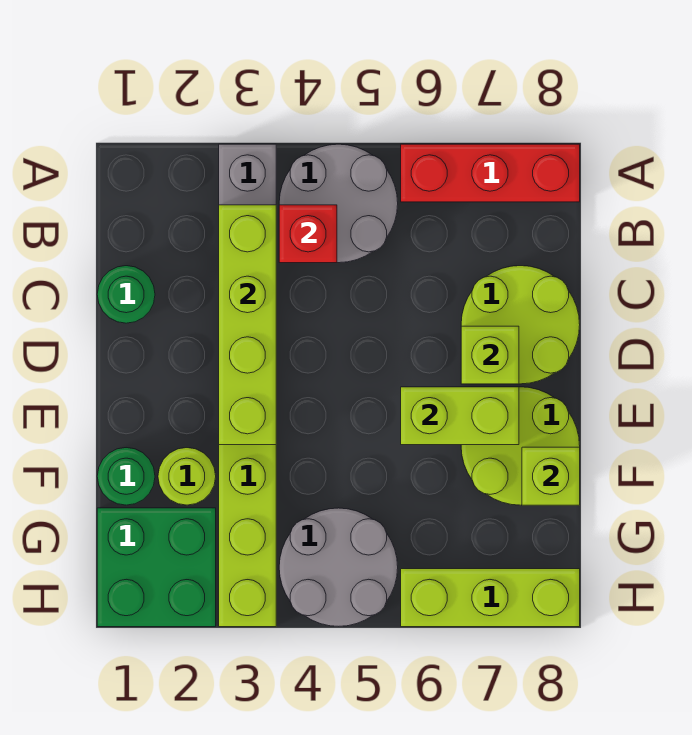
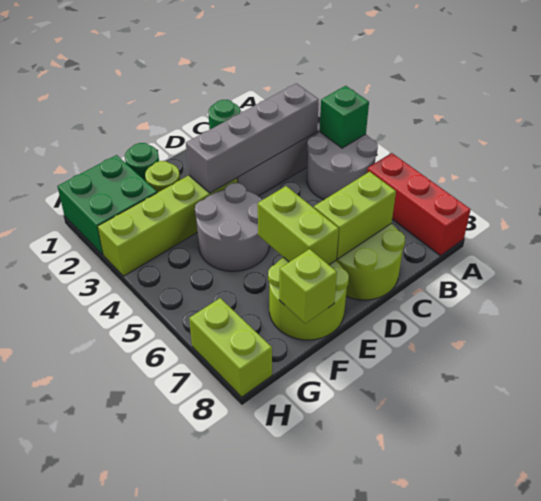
none -> green brick A4 level 2
lime brick B3:E3 level 2 -> grey brick B3:E3 level 2
red brick B4 level 2 -> none
lime brick D7 level 2 -> lime brick C7:D7 level 2
grey round brick G4:H5 level 1 -> grey round brick E4:F5 level 1
lime brick H6:H8 level 1 -> lime brick H7:H8 level 1

